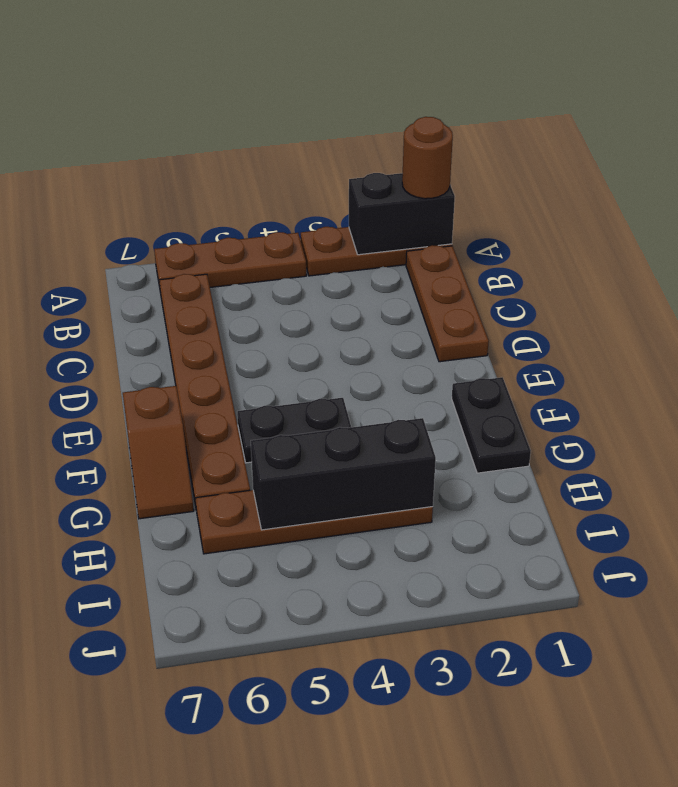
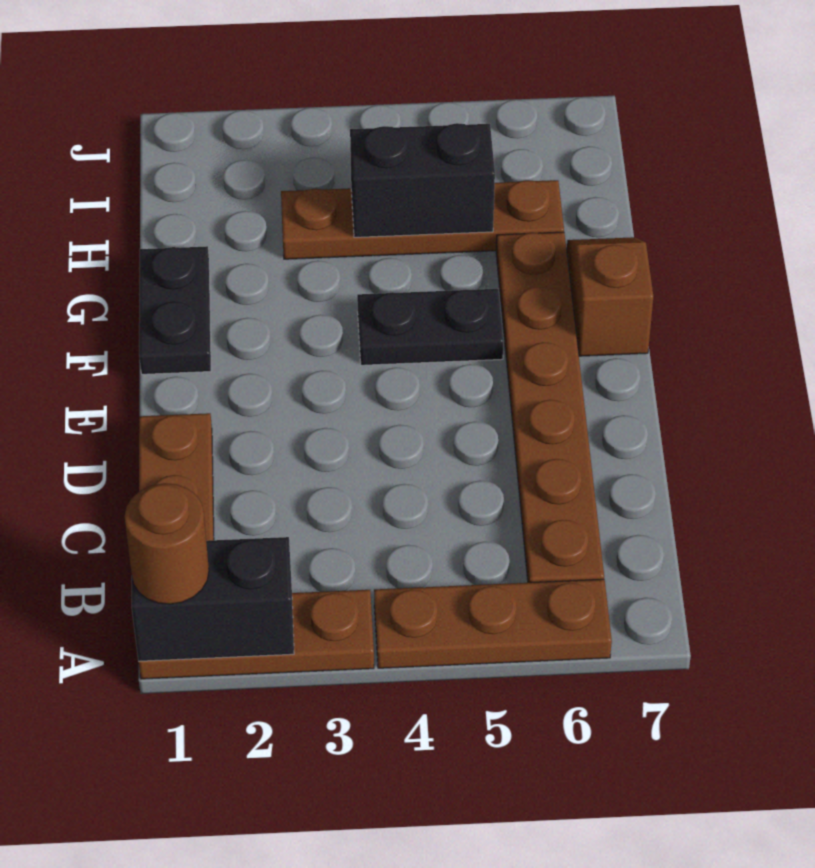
black brick H3:H5 level 2 -> black brick H4:H5 level 2

